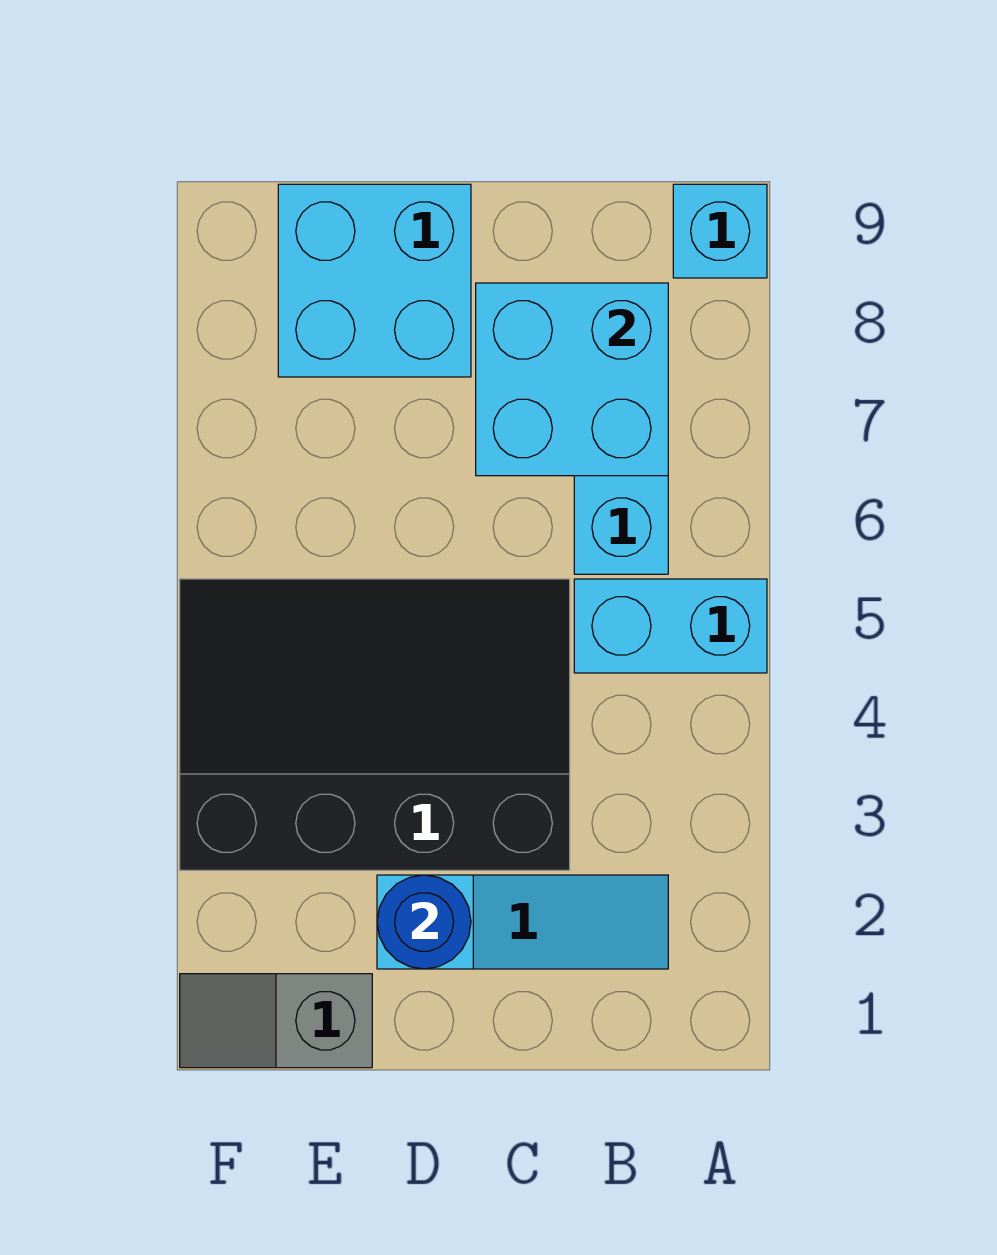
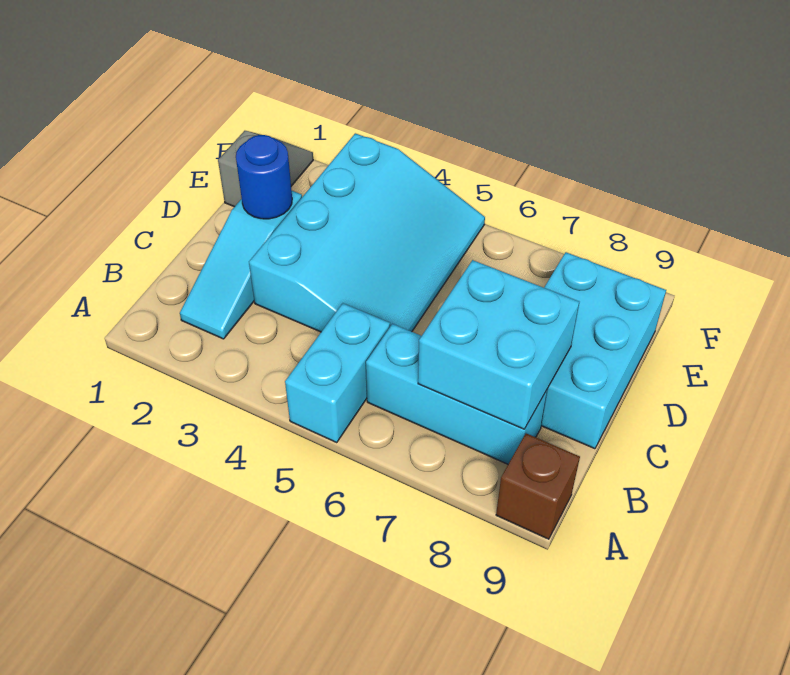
cyan brick A9 level 1 -> brown brick A9 level 1
black slope C3:F5 level 1 top 3 -> cyan slope C3:F5 level 1 top 3
cyan brick D8:E9 level 1 -> cyan brick C8:E9 level 1

